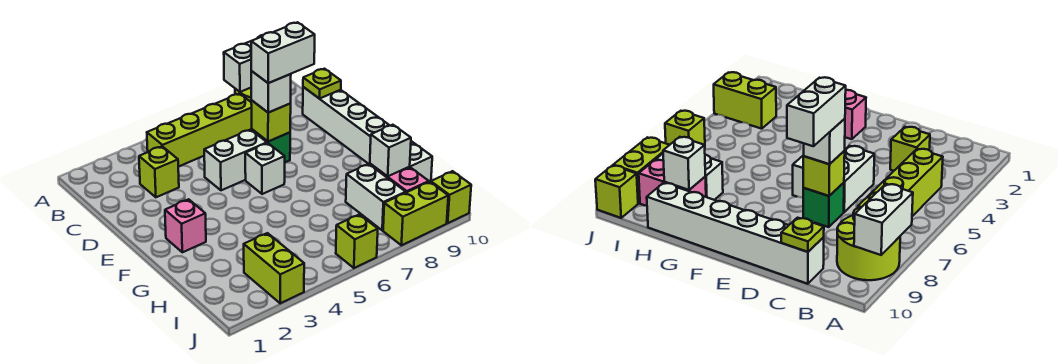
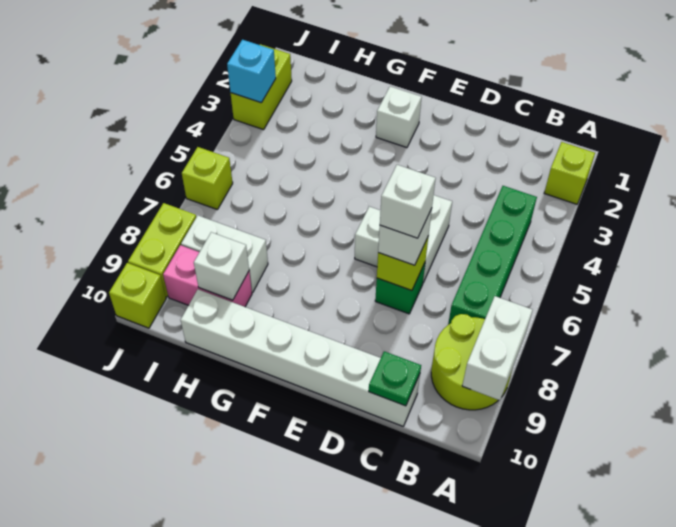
lime brick B4:B7 level 1 -> green brick B4:B7 level 1
lime brick C3 level 1 -> lime brick A2 level 1
lime plate C10 level 2 -> green plate C10 level 2
white brick D7:D8 level 4 -> white brick D7 level 4
pink brick F2 level 1 -> white brick F2 level 1
lime brick I3:J3 level 1 -> lime brick J2:J3 level 1
none -> cyan brick J3 level 2

